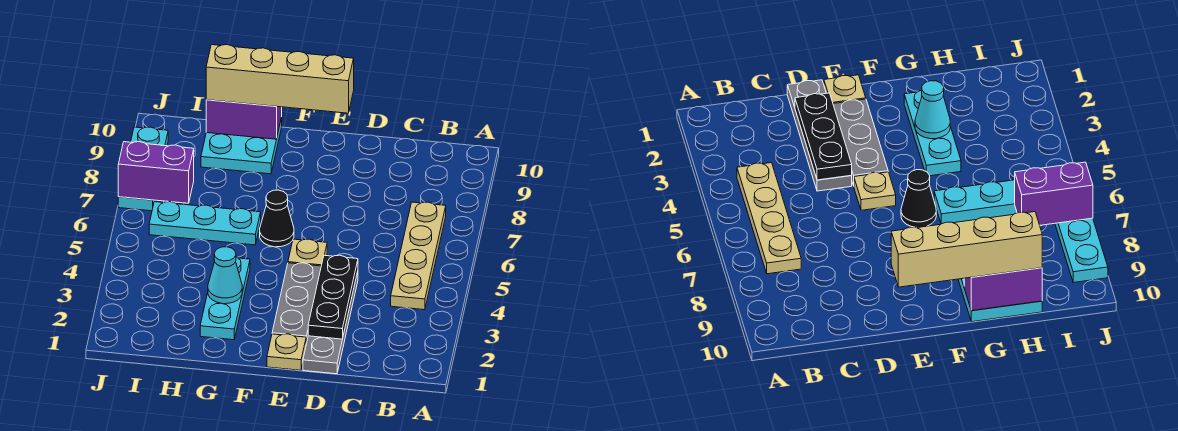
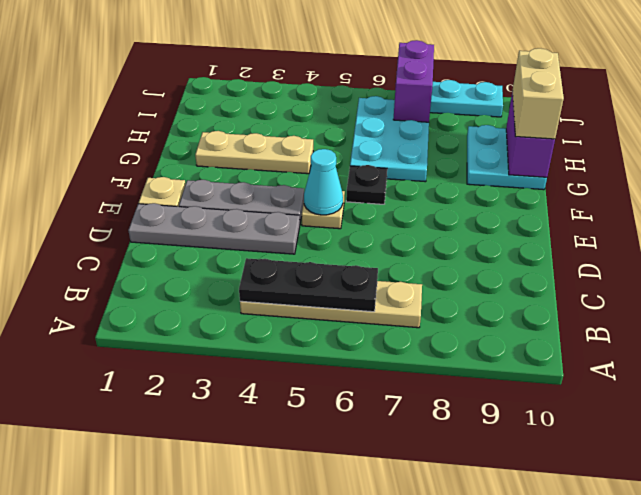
black plate D2:D4 level 2 -> black plate B4:B6 level 2
tan brick E10:H10 level 3 -> tan brick G10:H10 level 3
black cone F6 level 1 -> black plate F6 level 1
cyan plate G2:G4 level 1 -> tan plate G2:G4 level 1
cyan cone G3 level 2 -> cyan cone E5 level 2
cyan plate G6:I6 level 1 -> cyan plate G6:I7 level 1

